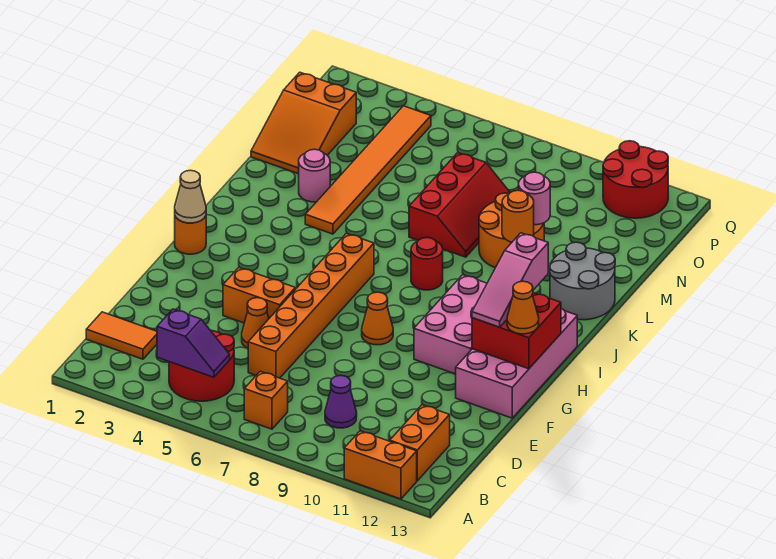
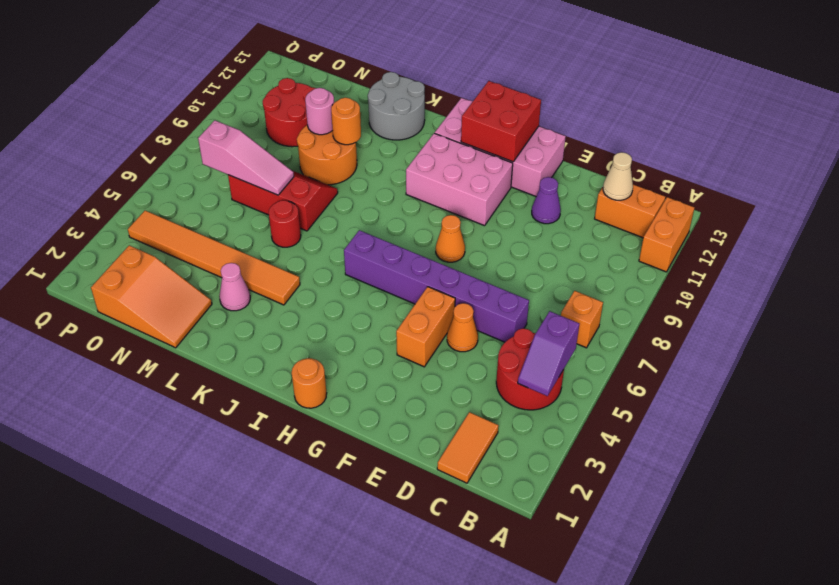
purple slope B4:B5 level 2 top 4 -> purple slope B4:B5 level 2 top 5
purple cone C9 level 1 -> purple cone E11 level 1
orange brick D6:I6 level 1 -> purple brick D6:I6 level 1
pink slope G12:I12 level 3 top I -> pink slope M7:O7 level 2 top O
orange cone G13 level 3 -> none
tan cone H1 level 2 -> tan cone C12 level 2
red round brick J8 level 1 -> red round brick L6 level 1
pink round brick L3 level 1 -> pink cone L3 level 1
red round brick P11:Q12 level 1 -> red round brick N10:O11 level 1

